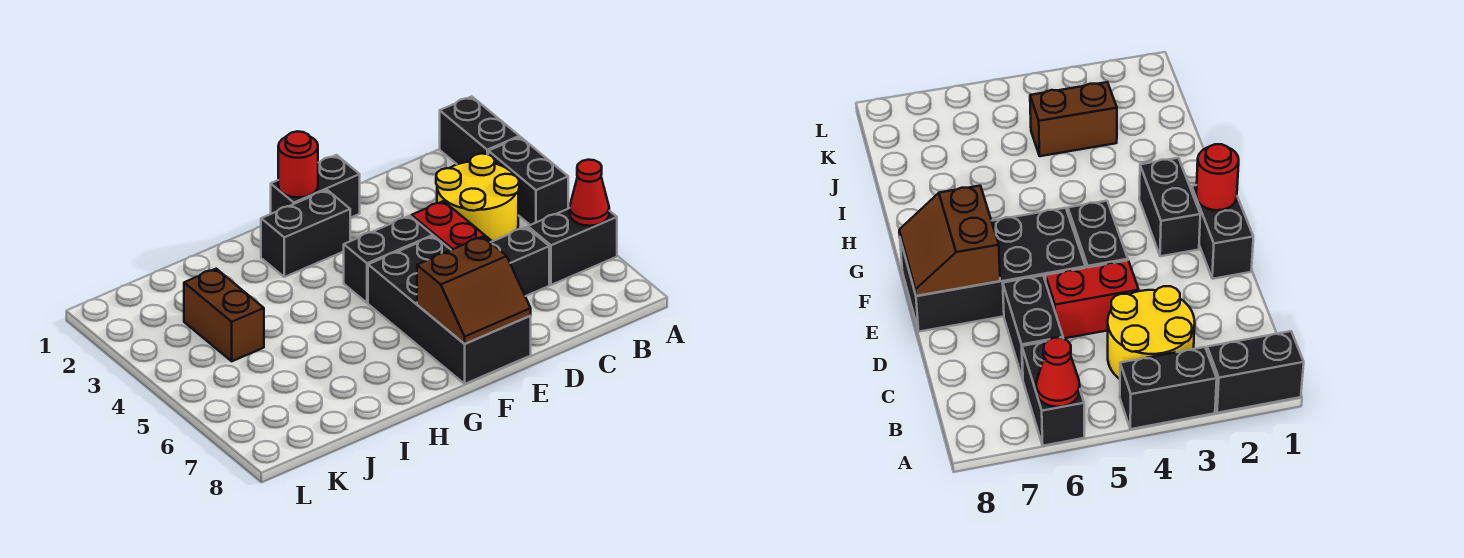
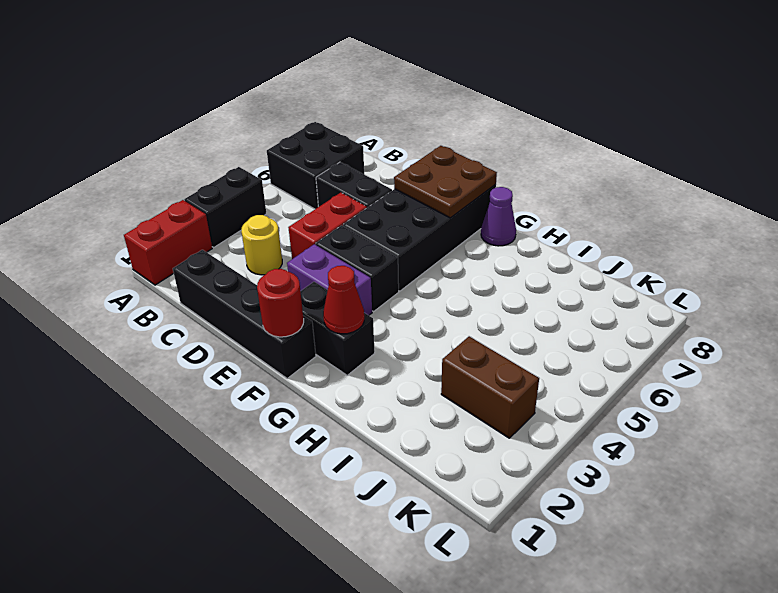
black brick A1:A2 level 1 -> red brick A1:A2 level 1
black brick A6:B6 level 1 -> black brick A6:B7 level 1
red cone A6 level 2 -> red cone G2 level 2
yellow round brick B3:C4 level 1 -> yellow round brick C3 level 1
black brick E1:F1 level 1 -> black brick C1:F1 level 1
none -> purple brick E3:F3 level 1
brown slope E7:F8 level 2 top 7 -> brown plate E7:F8 level 2
none -> purple cone G8 level 1
brown brick J3:J4 level 1 -> brown brick J3:K3 level 1

